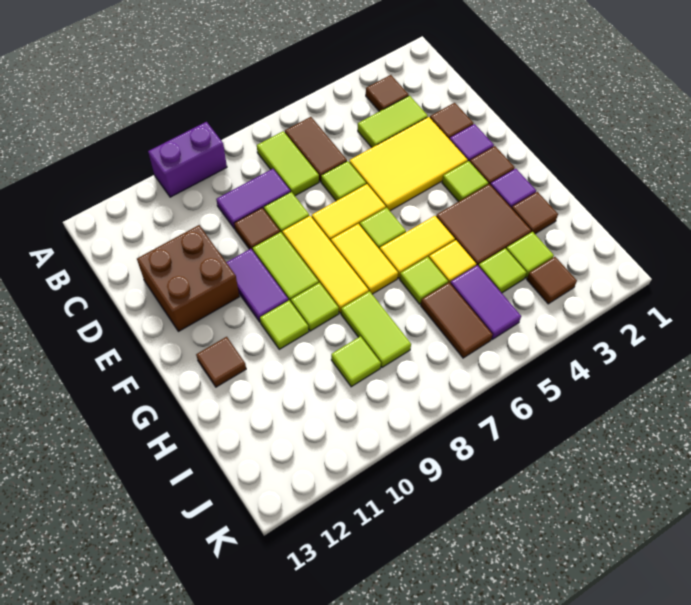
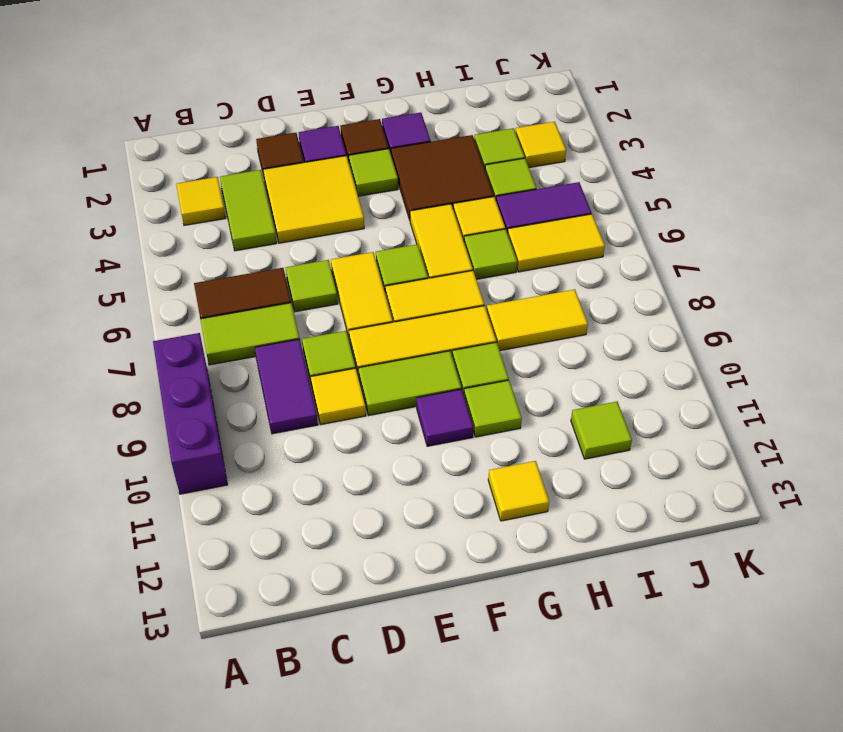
purple brick A9:A10 level 1 -> purple brick A8:A10 level 1
brown tile B3 level 1 -> yellow tile B3 level 1
yellow tile D3:E5 level 1 -> yellow tile D3:E4 level 1
brown tile D9 level 1 -> yellow tile D9 level 1
brown brick D11:E12 level 1 -> none
purple tile E10:F10 level 1 -> purple tile F10 level 1
brown tile G12 level 1 -> yellow tile G12 level 1
brown tile H2 level 1 -> none
lime tile H8:I8 level 1 -> yellow tile H8:I8 level 1
brown tile I6:J6 level 1 -> yellow tile I6:J6 level 1
lime tile I9 level 1 -> lime tile I11 level 1
brown tile J3 level 1 -> yellow tile J3 level 1

